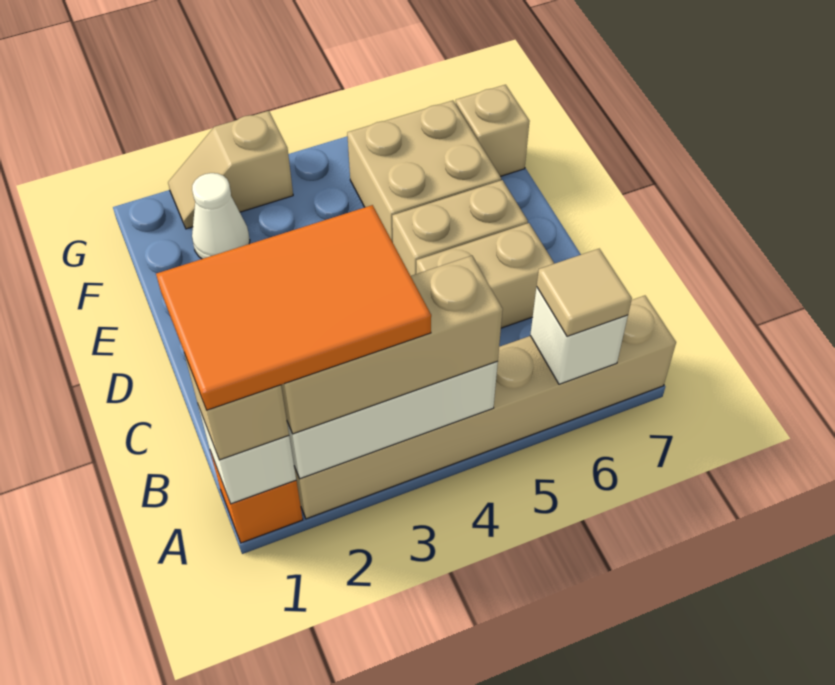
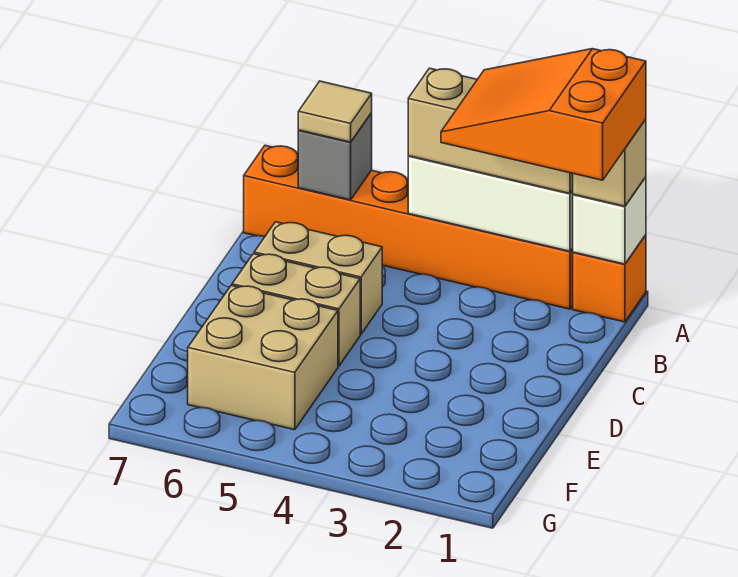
orange tile A1:B3 level 4 -> orange slope A1:B3 level 4 top 1
tan brick A2:A7 level 1 -> orange brick A2:A7 level 1
white brick A6 level 2 -> grey brick A6 level 2
white cone F2 level 1 -> none
tan brick F7 level 1 -> none
tan slope G2:G3 level 1 top 3 -> none

